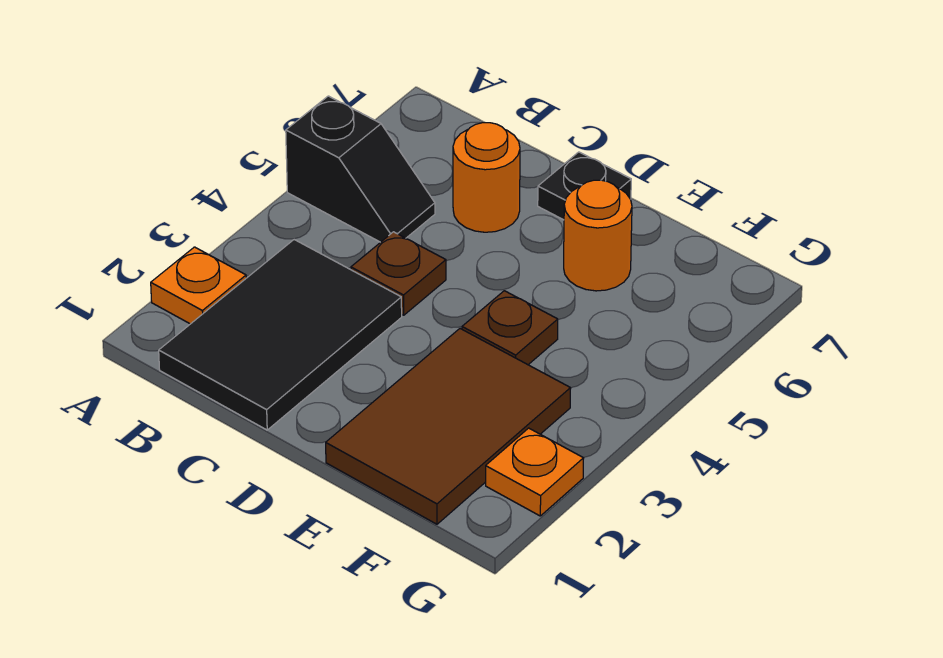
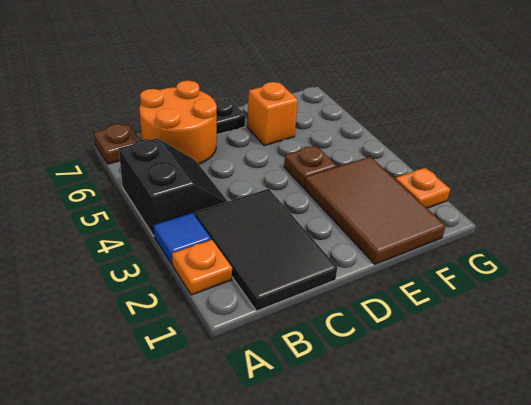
none -> blue tile A3 level 1
black slope A5:B5 level 1 top A -> black slope A4:B5 level 1 top A
brown plate C4 level 1 -> brown plate A7 level 1
orange round brick C6 level 1 -> orange round brick B6:C7 level 1
orange round brick E6 level 1 -> orange brick E6 level 1

